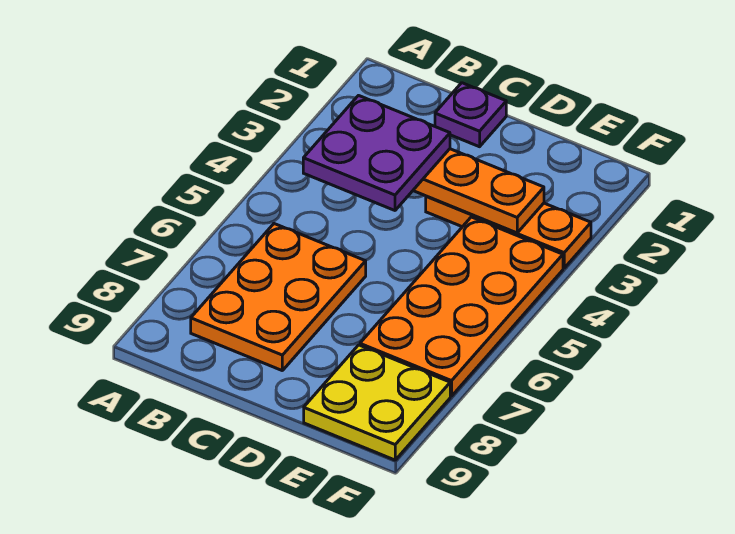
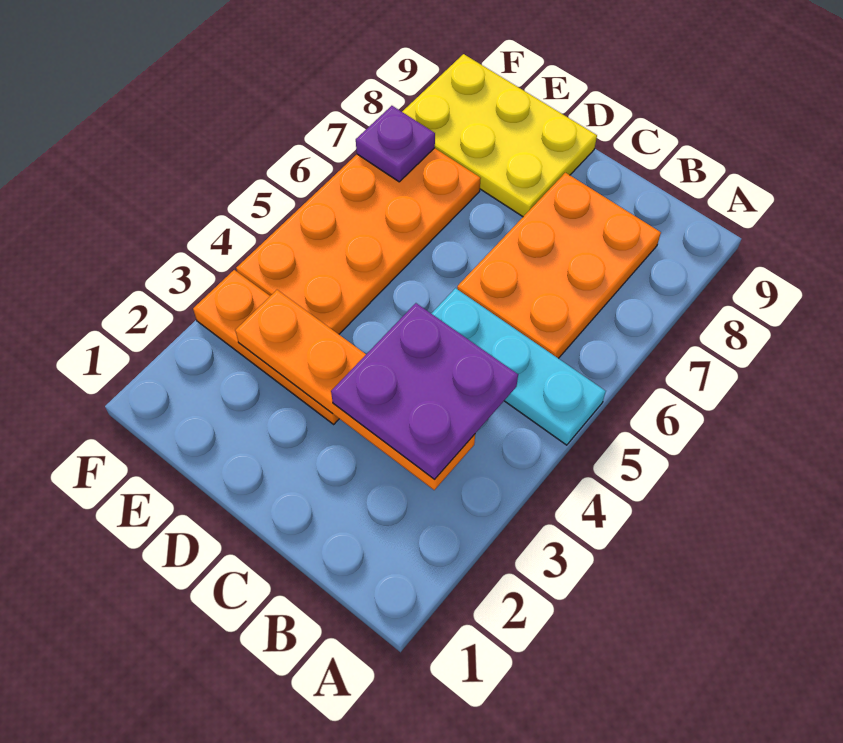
none -> cyan plate A5:C5 level 1
purple plate C1 level 1 -> purple plate F7 level 2
yellow plate E8:F9 level 1 -> yellow plate D8:F9 level 1

